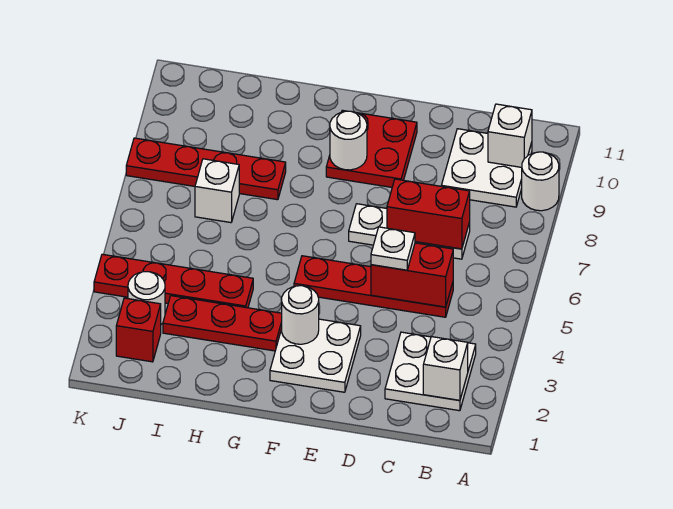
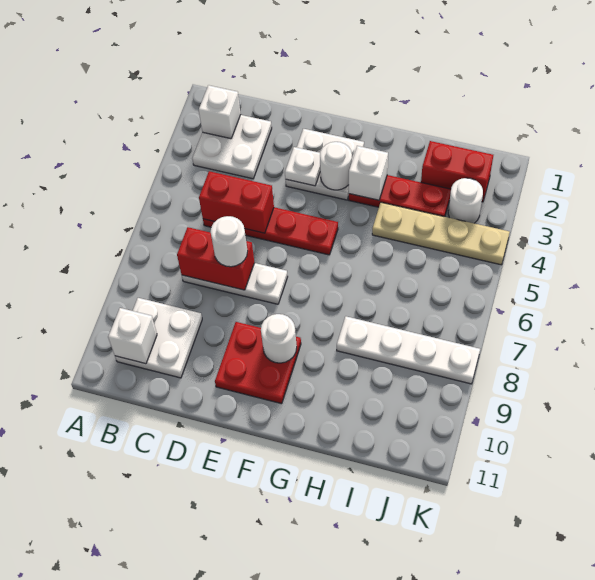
white round brick A9 level 1 -> white round brick D7 level 3
white plate D5 level 3 -> white plate E3 level 2
red plate H4:K4 level 1 -> tan plate H4:K4 level 1
red plate H8:K8 level 1 -> white plate H8:K8 level 1
white brick I7 level 1 -> white brick G3 level 2
red brick J2 level 1 -> red brick I2:J2 level 1

